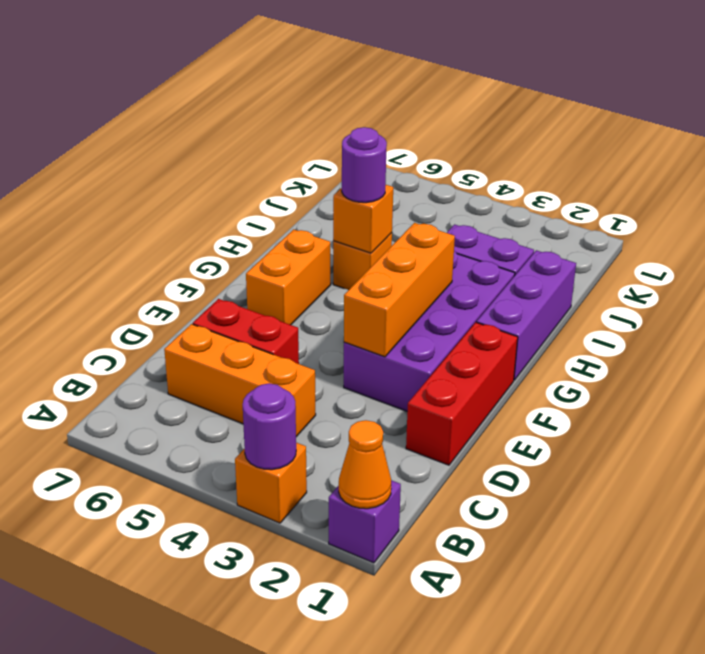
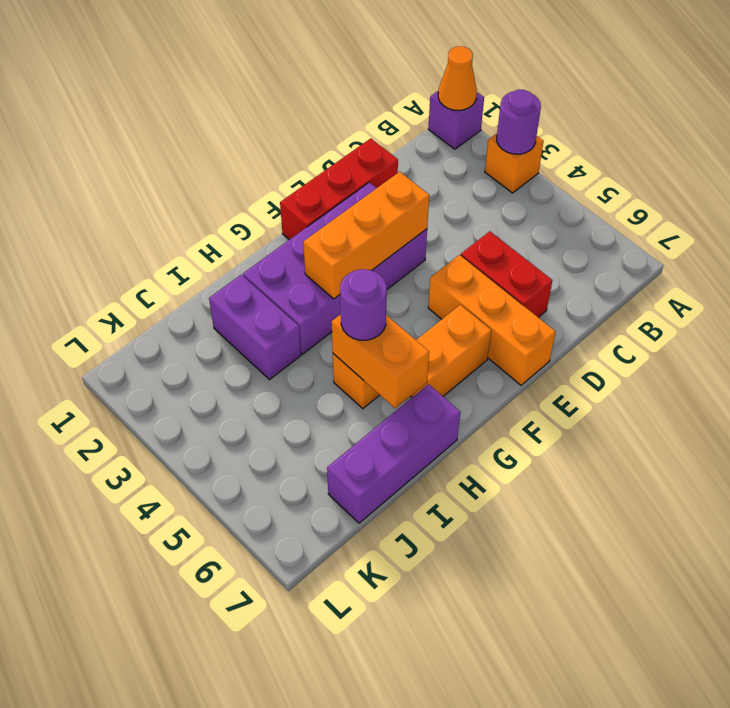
orange brick C4:C6 level 1 -> orange brick E5:E7 level 1
purple brick G1:I1 level 1 -> purple brick H7:J7 level 1
orange brick H5 level 2 -> orange brick H5:H6 level 2

